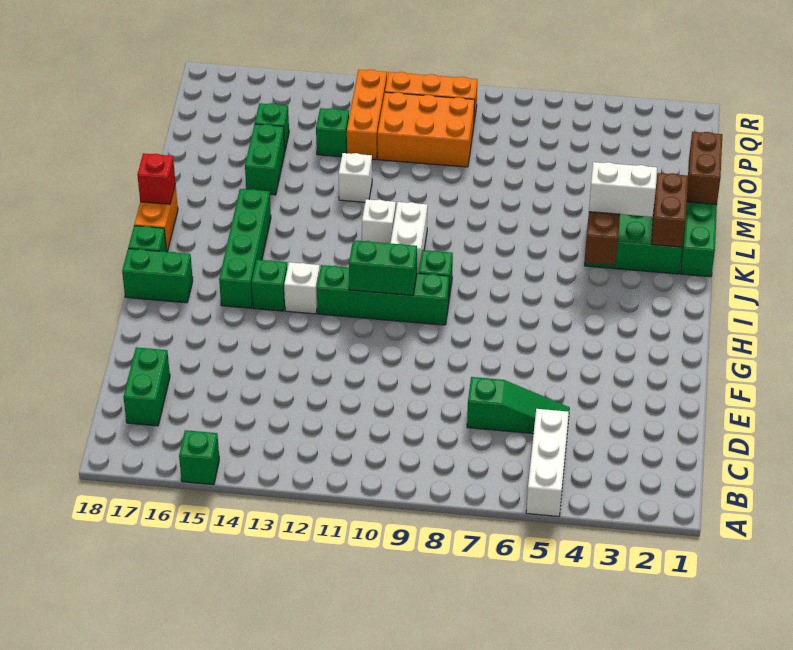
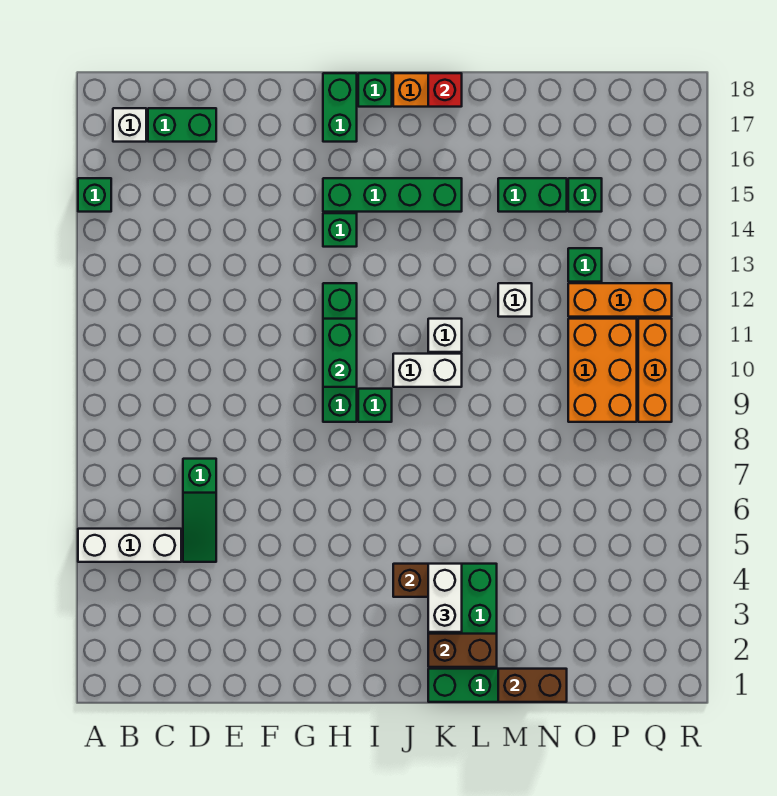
white brick H13 level 1 -> white brick B17 level 1

